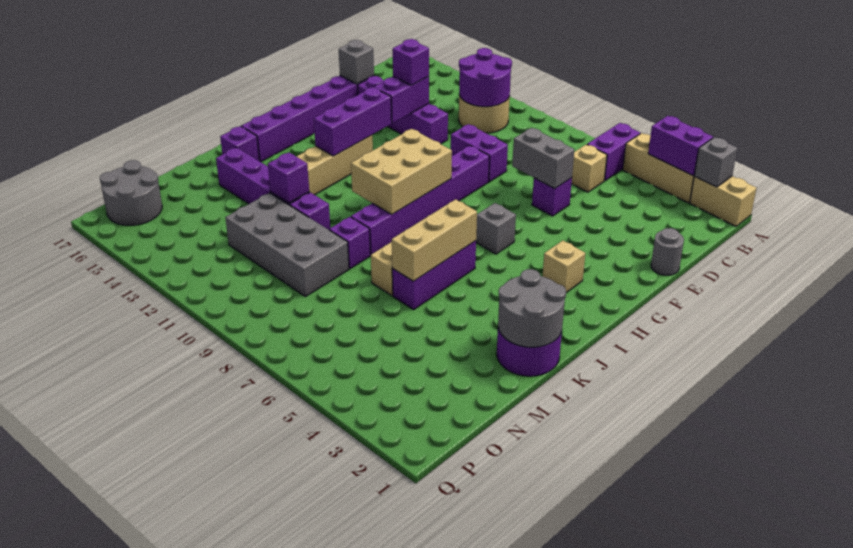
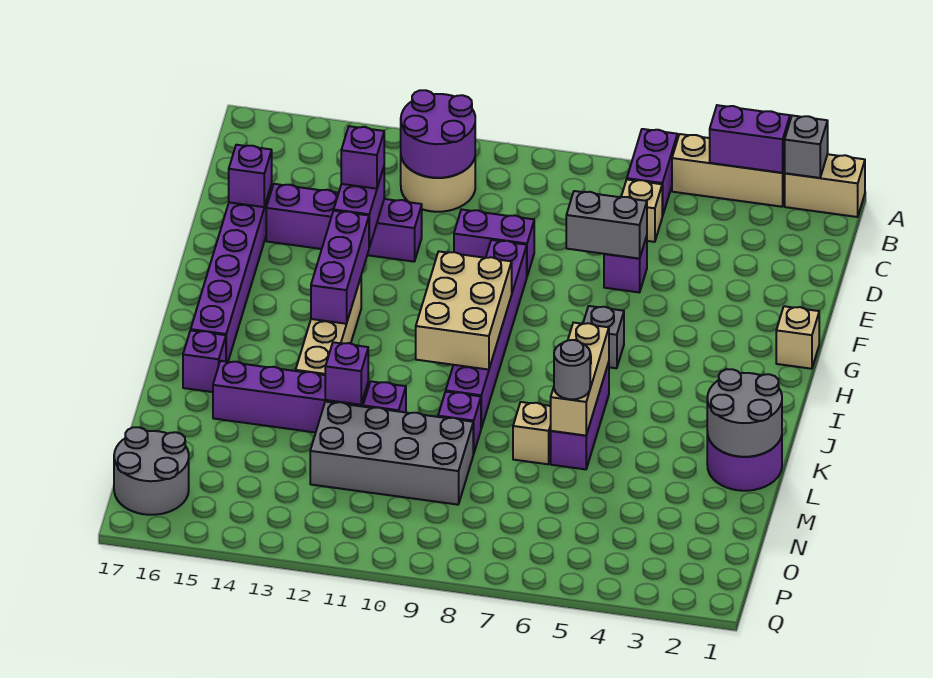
grey round brick E1 level 1 -> grey round brick L6 level 3
grey brick E16 level 2 -> purple brick E16 level 2
tan brick H3 level 1 -> tan brick G1 level 1

